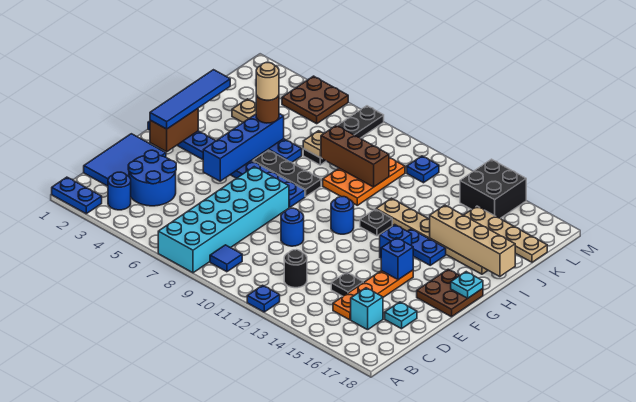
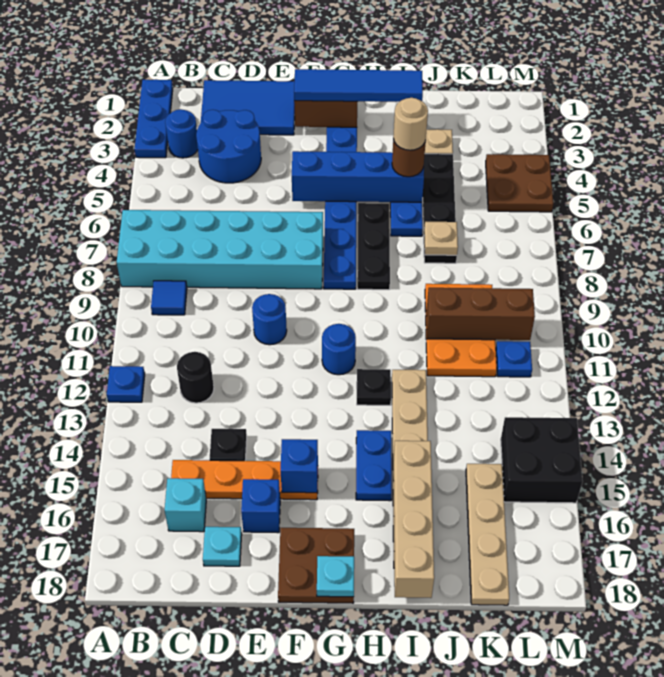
blue plate A1:A2 level 1 -> blue plate A1:A3 level 1
blue brick G14 level 1 -> blue brick E16 level 1
orange plate I9:K10 level 1 -> orange plate J9:K11 level 1
black plate J7:M7 level 1 -> black plate J4:J7 level 1
brown brick J8:J10 level 2 -> brown brick J10:L10 level 2

